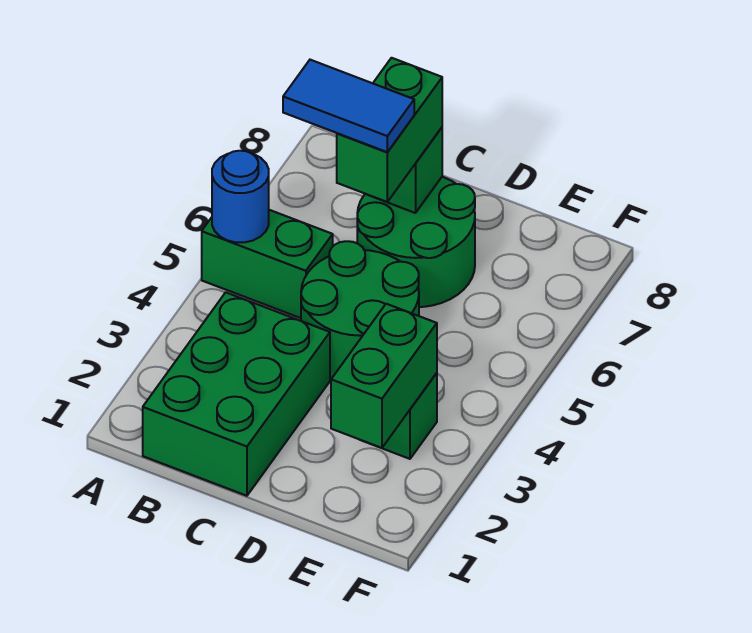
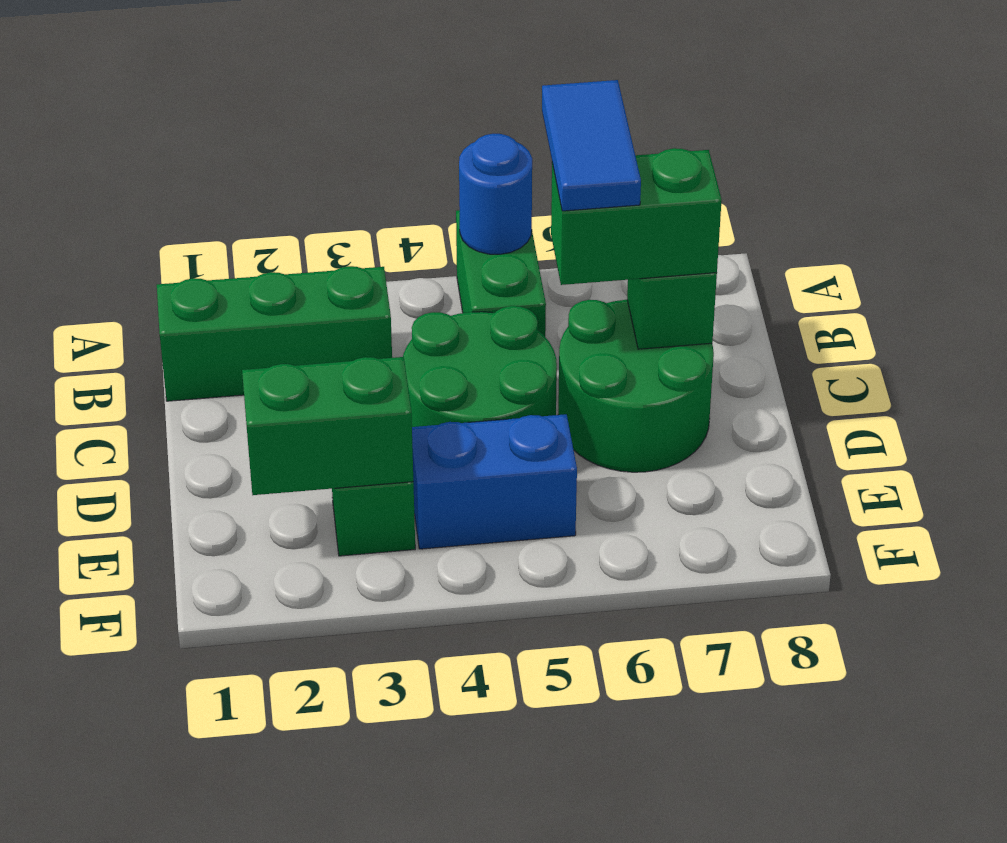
green brick B1:C3 level 1 -> green brick B1:B3 level 1
none -> blue brick E4:E5 level 1

